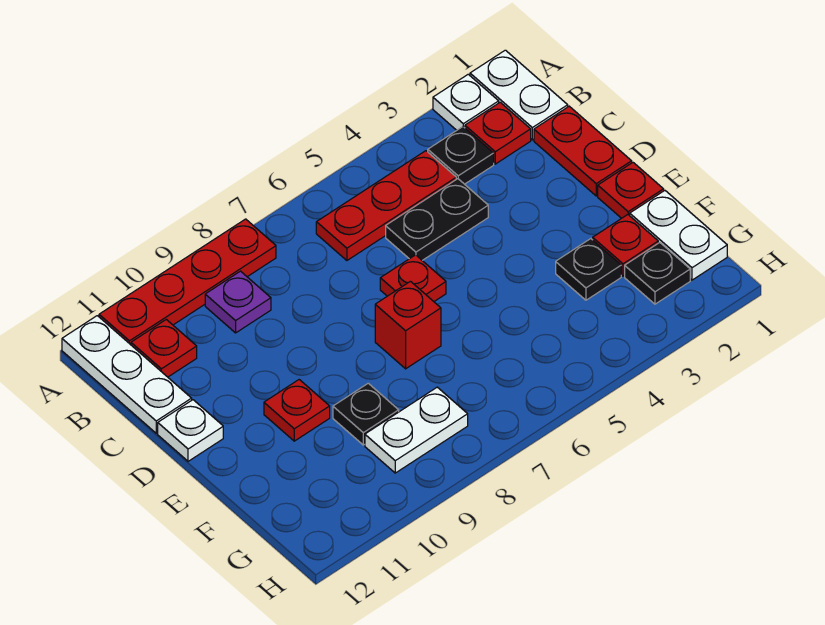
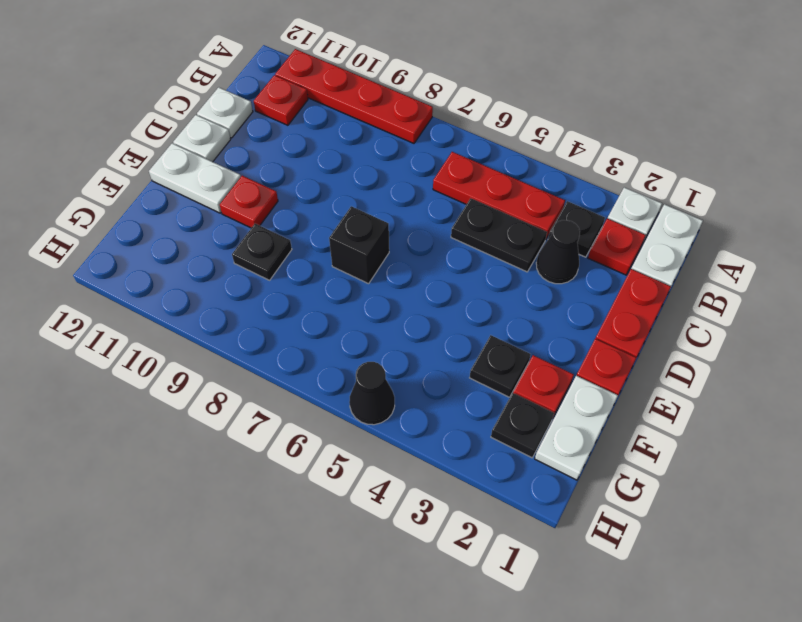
white plate A12:C12 level 1 -> white plate C12 level 1
purple plate B9 level 1 -> none
none -> black cone C3 level 1
red plate D6 level 1 -> none
red brick E7 level 1 -> black brick E7 level 1
white plate G8:G9 level 1 -> white plate E11:E12 level 1
none -> black cone H5 level 1

